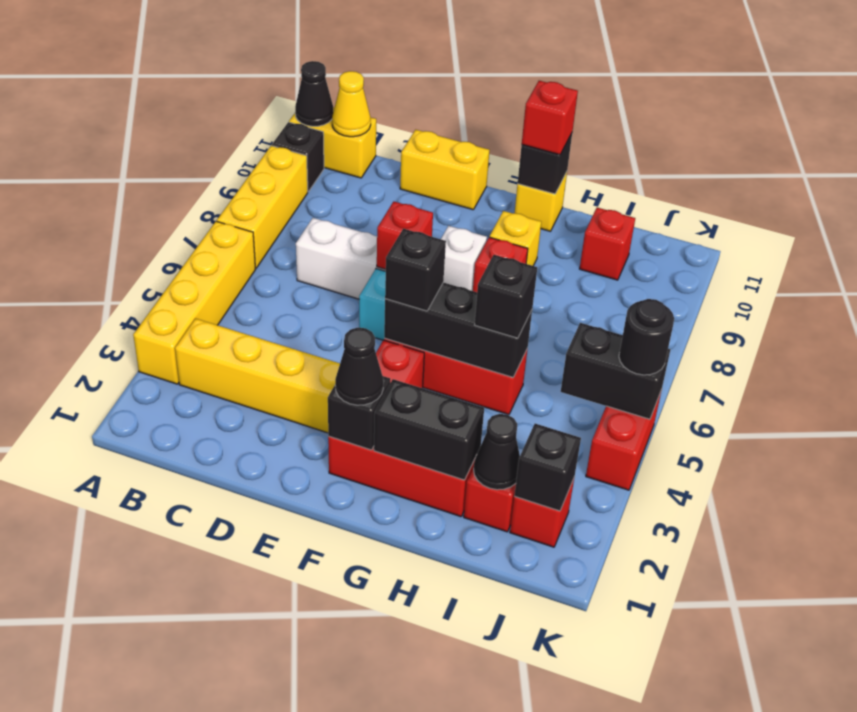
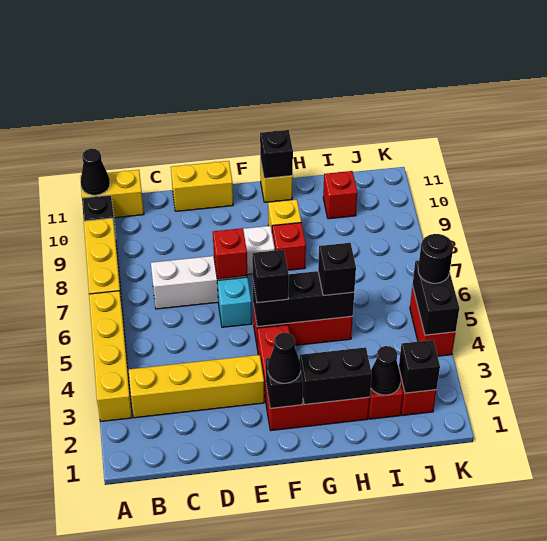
yellow cone B11 level 2 -> none
red brick G11 level 3 -> none
black brick J5:K5 level 2 -> black brick K4:K5 level 2

